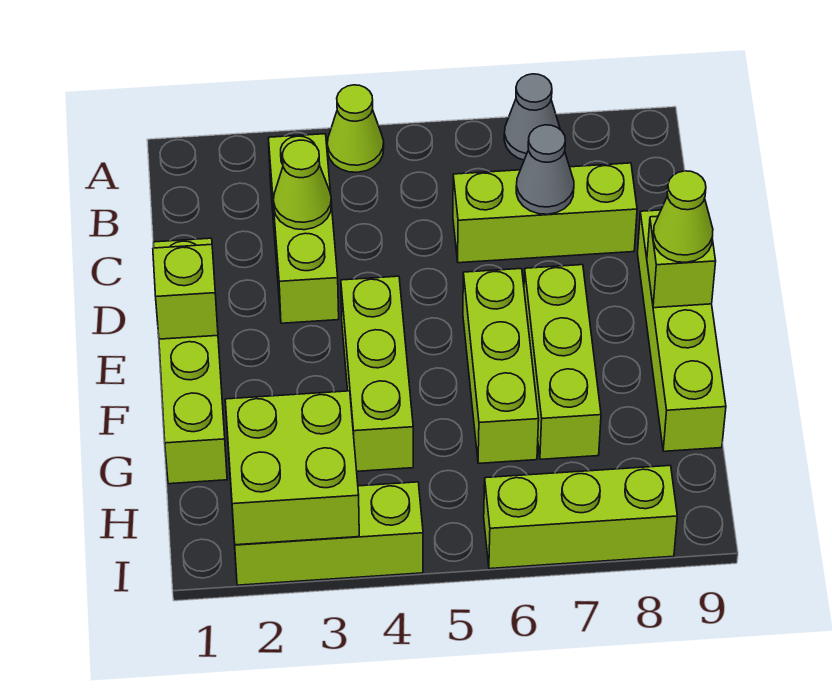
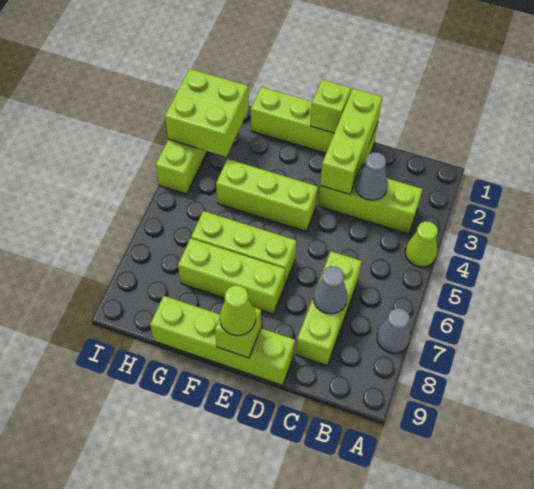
lime cone C3 level 2 -> grey cone C3 level 2
lime brick I6:I8 level 1 -> lime brick D1:D3 level 2

